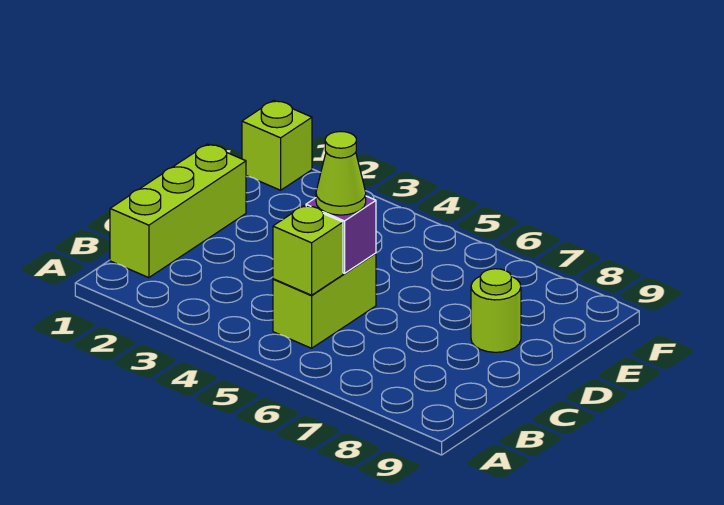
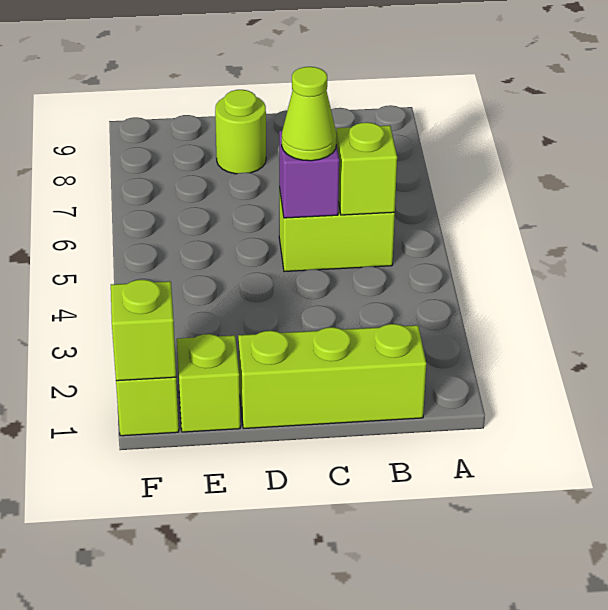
none -> lime brick E1 level 1
none -> lime brick F1 level 2

